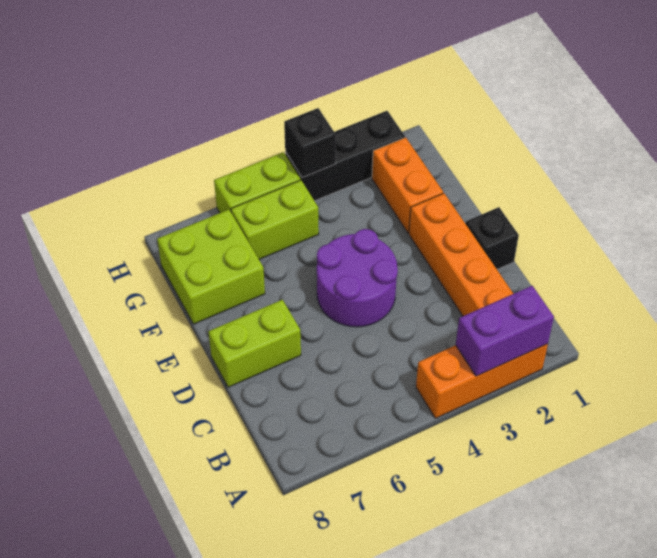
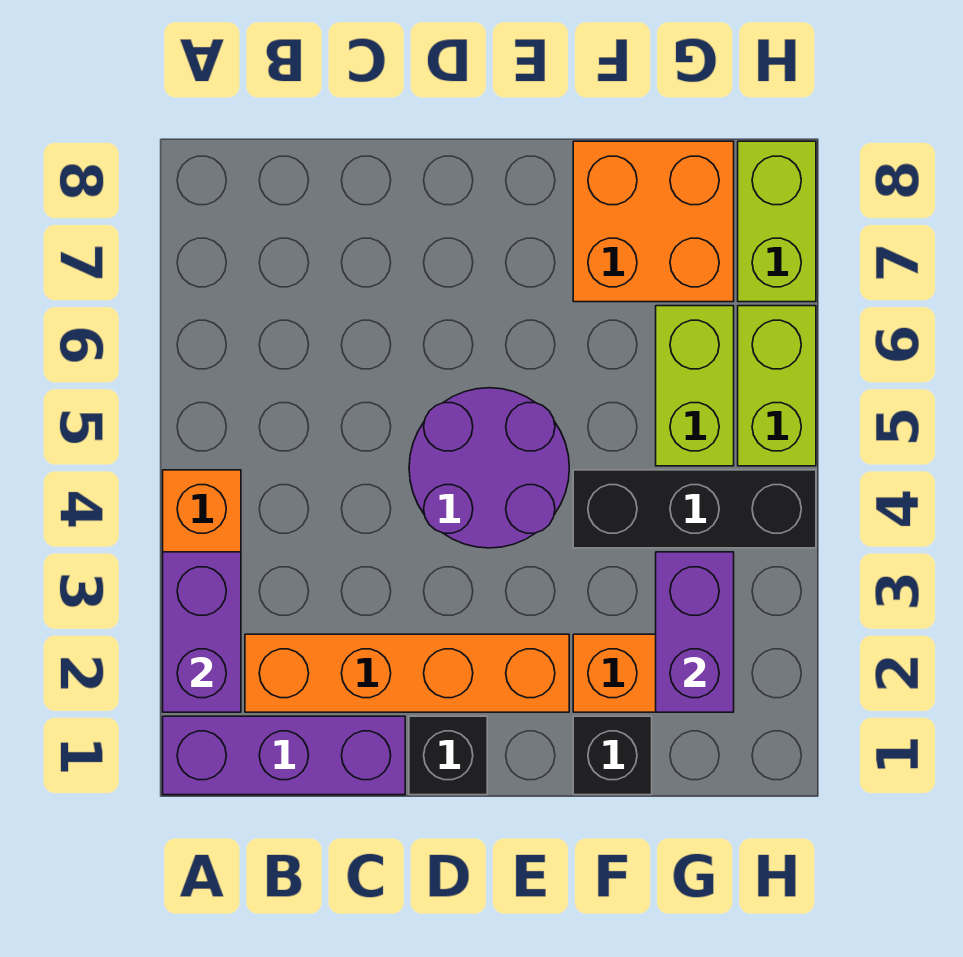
none -> purple brick A1:C1 level 1
lime brick D7:D8 level 1 -> lime brick H7:H8 level 1
lime brick F7:G8 level 1 -> orange brick F7:G8 level 1
none -> purple brick G2:G3 level 2
black brick H2:H4 level 1 -> black brick F4:H4 level 1
black brick H4 level 2 -> black brick F1 level 1

